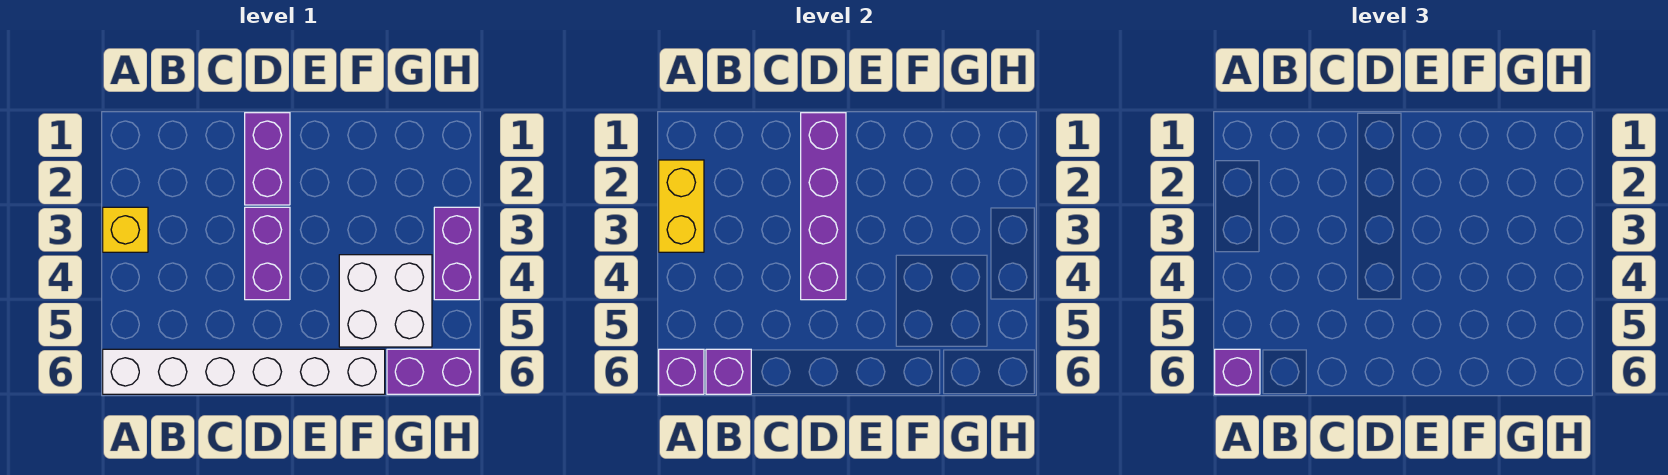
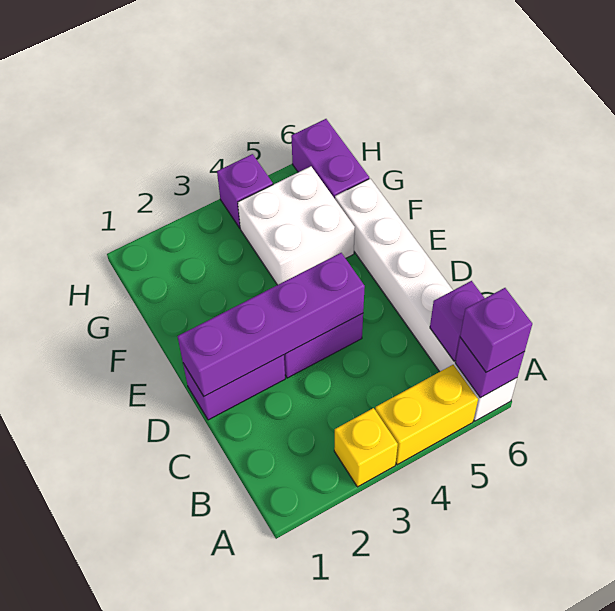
yellow brick A2:A3 level 2 -> yellow brick A4:A5 level 1
purple brick H3:H4 level 1 -> purple brick H4 level 1

